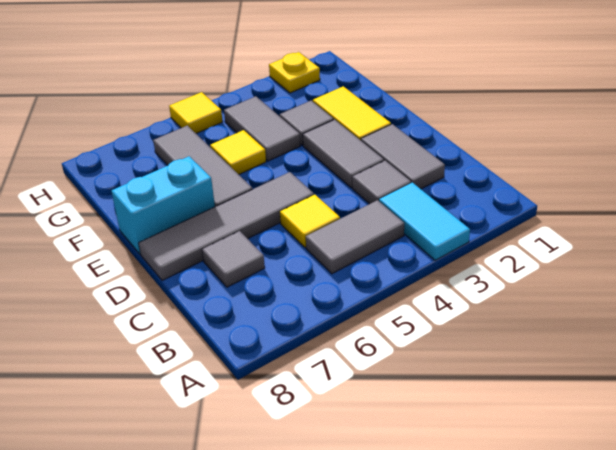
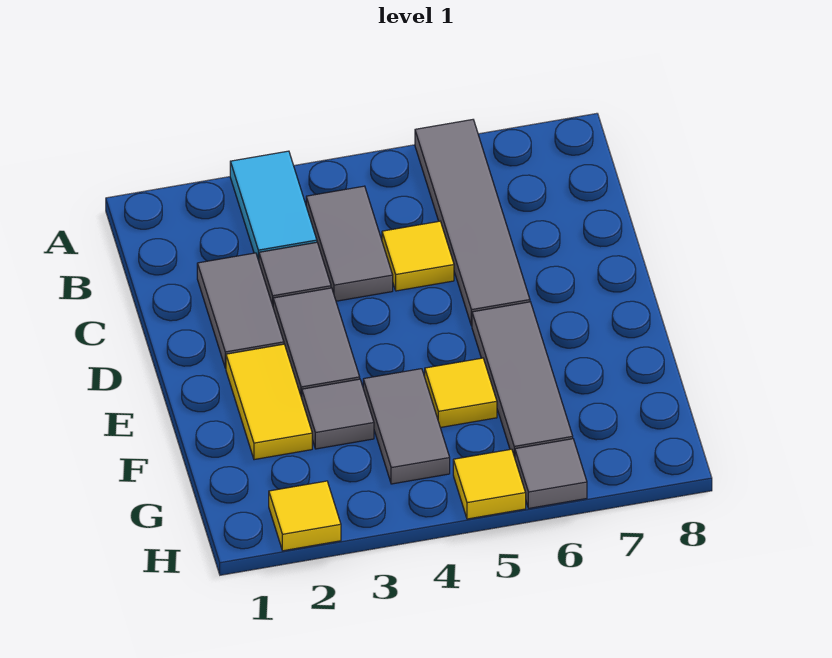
grey tile B4:B5 level 1 -> grey tile B4:C4 level 1
grey tile C7 level 1 -> grey tile H6 level 1
grey tile D5:D8 level 1 -> grey tile A6:D6 level 1
cyan brick E7:E8 level 1 -> none
yellow plate H2 level 1 -> yellow tile H2 level 1

